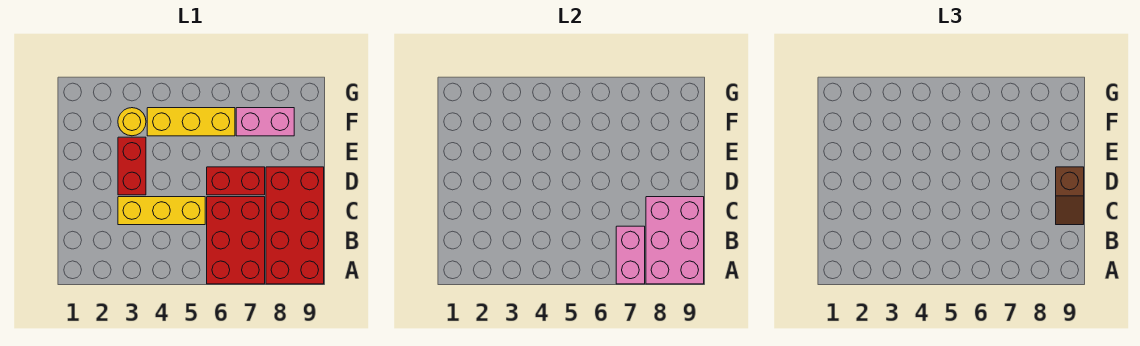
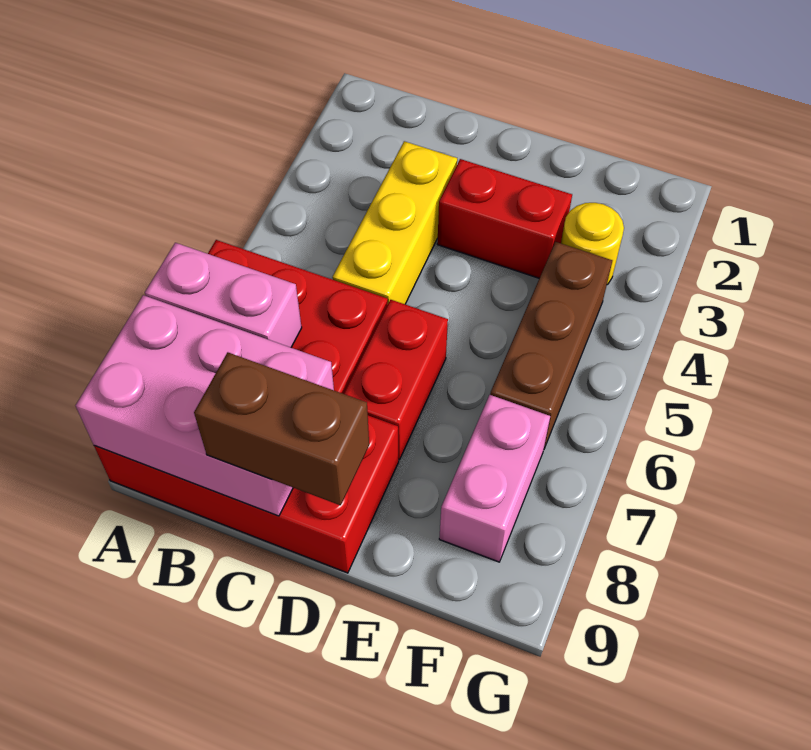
brown slope C9:D9 level 3 top D -> brown brick C9:D9 level 3
yellow brick F4:F6 level 1 -> brown brick F4:F6 level 1

